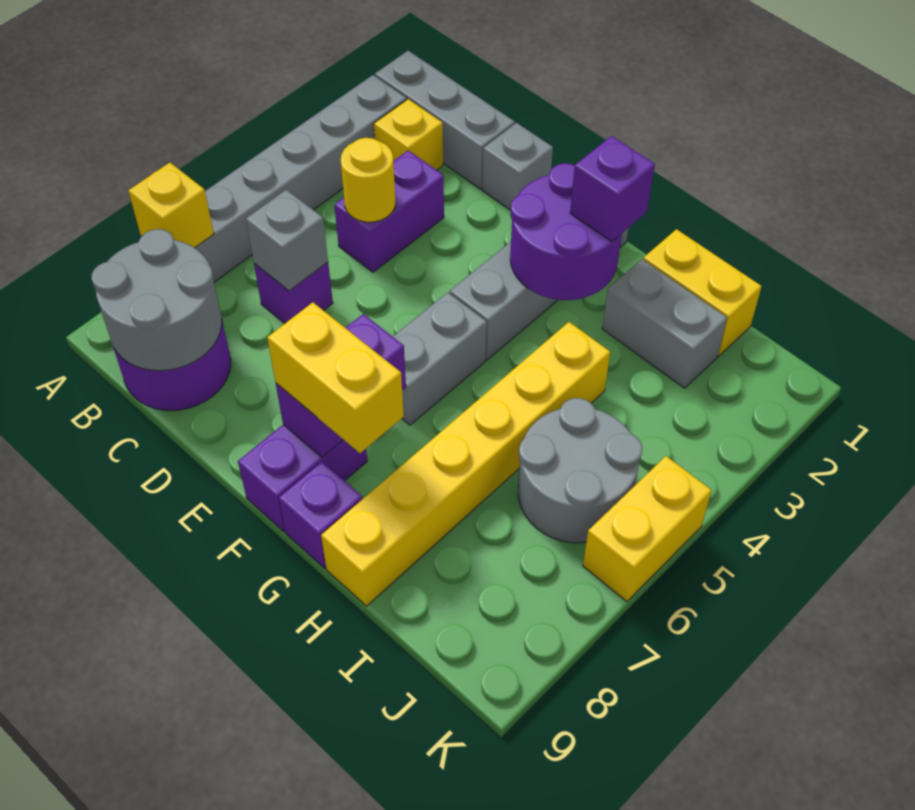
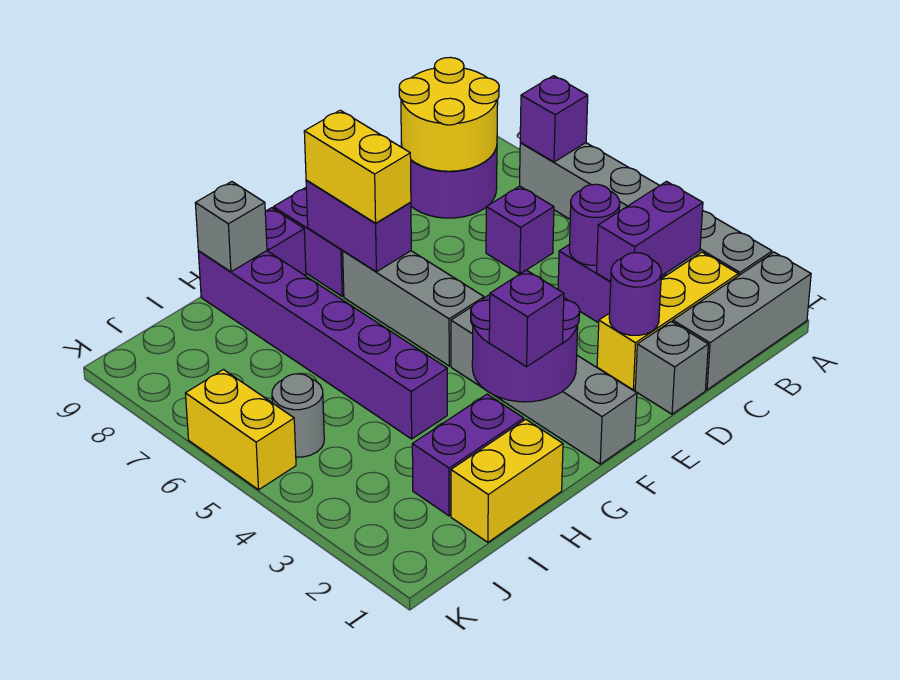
yellow brick A7 level 2 -> purple brick A7 level 2
yellow brick B2 level 1 -> yellow brick B2:D2 level 1
none -> purple brick B3:C3 level 2
grey round brick B8:C9 level 2 -> yellow round brick B8:C9 level 2
yellow round brick C4 level 2 -> purple round brick C4 level 2
grey brick C6 level 2 -> grey brick H9 level 2
none -> purple round brick D2 level 2
grey brick F5:F6 level 1 -> grey brick F5:F7 level 1
yellow brick F8:G8 level 3 -> yellow brick F7:F8 level 3
grey brick H2:I2 level 1 -> purple brick H2:I2 level 1
yellow brick H4:H9 level 1 -> purple brick H4:H9 level 1
grey round brick I5:J6 level 1 -> grey round brick J5 level 1

